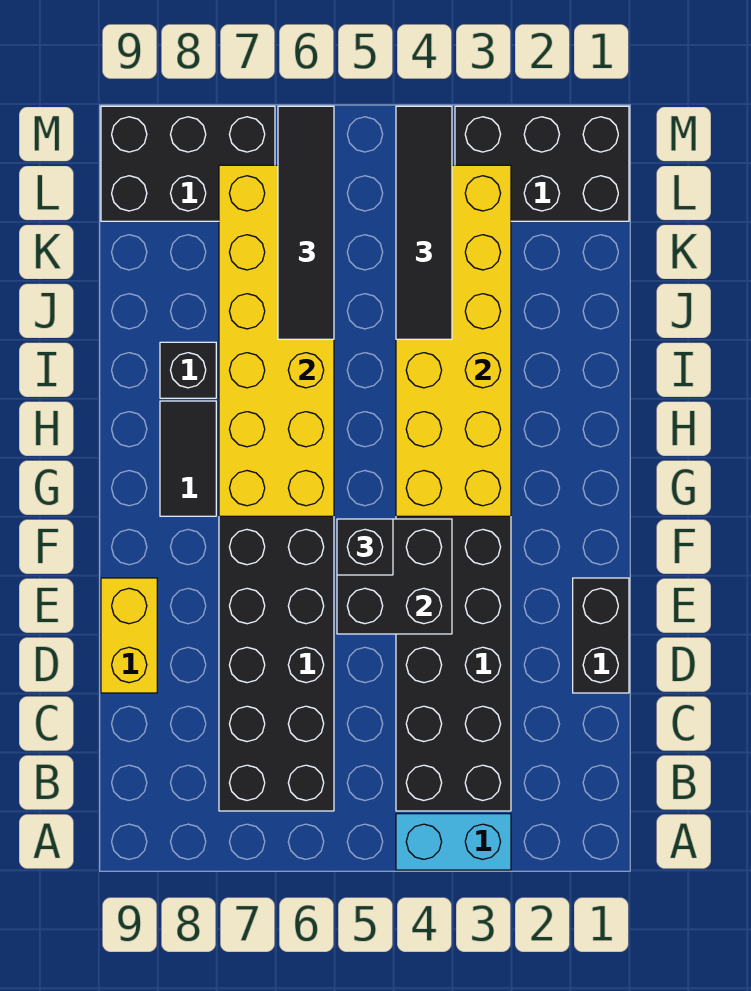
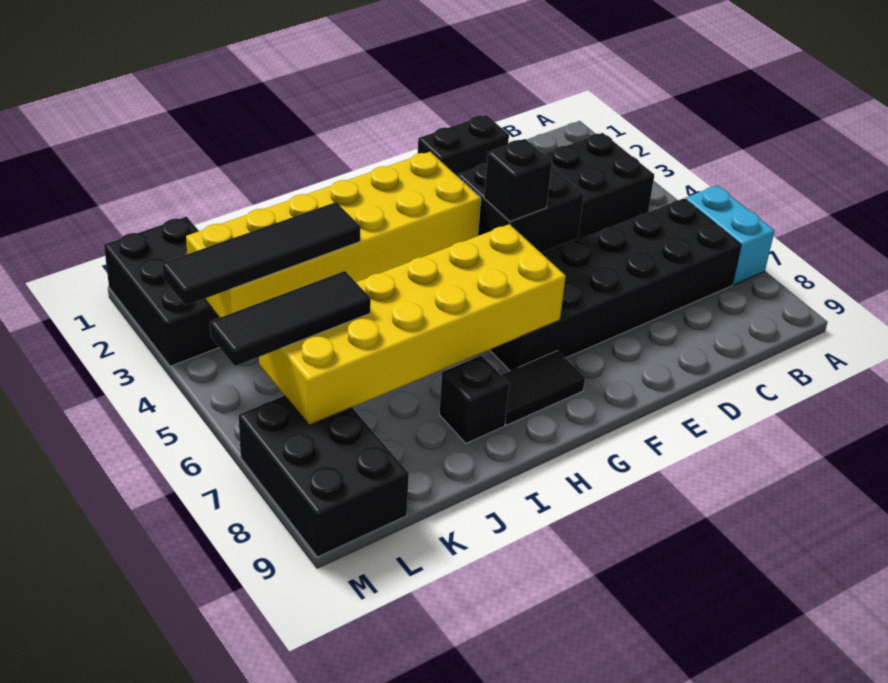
cyan brick A3:A4 level 1 -> cyan brick A6:A7 level 1
yellow brick D9:E9 level 1 -> none
black tile J6:M6 level 3 -> black tile K6:M6 level 3

